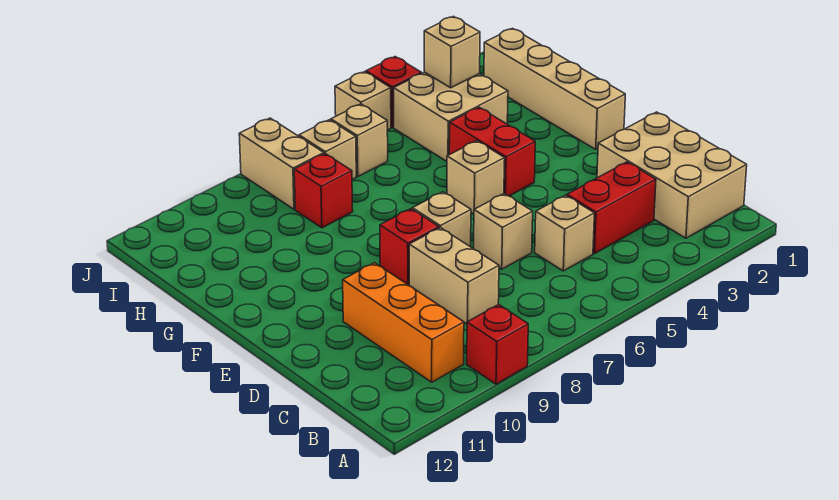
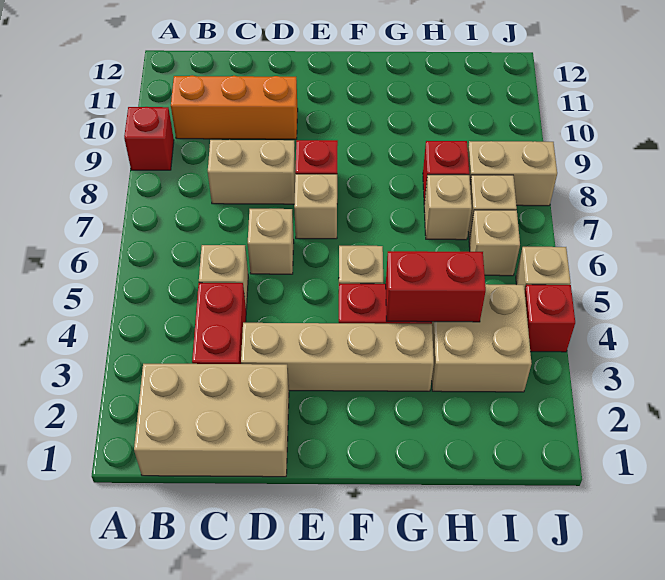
tan brick F1:I1 level 1 -> tan brick D3:G3 level 1
none -> red brick G4:H4 level 2
tan brick I3 level 2 -> tan brick H7 level 1

